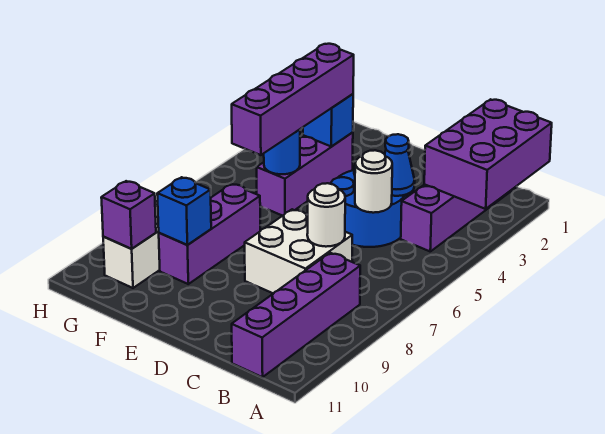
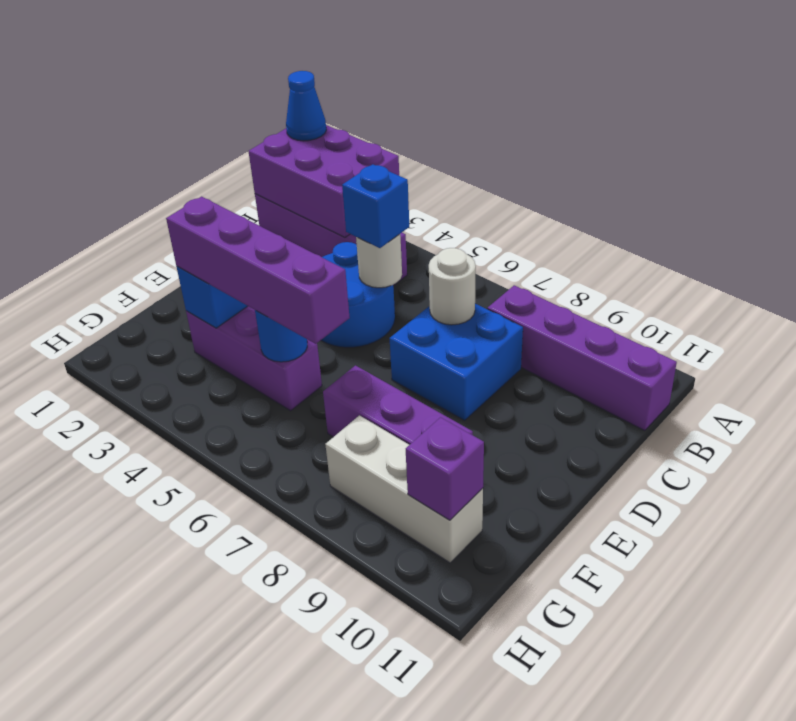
blue cone C4 level 2 -> blue cone A1 level 3
white brick C7:D8 level 1 -> blue brick C7:D8 level 1
blue brick F9 level 2 -> blue brick C5 level 3

